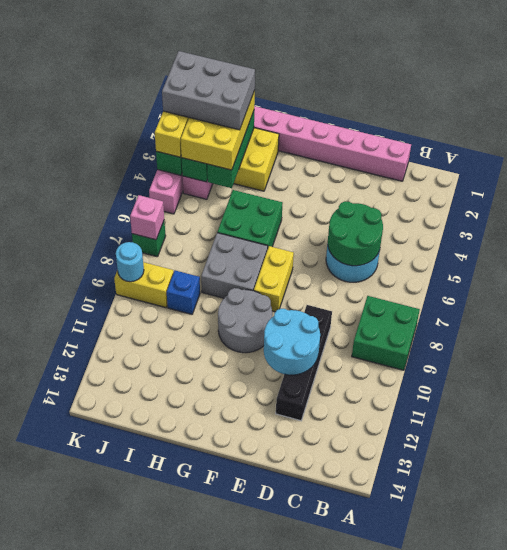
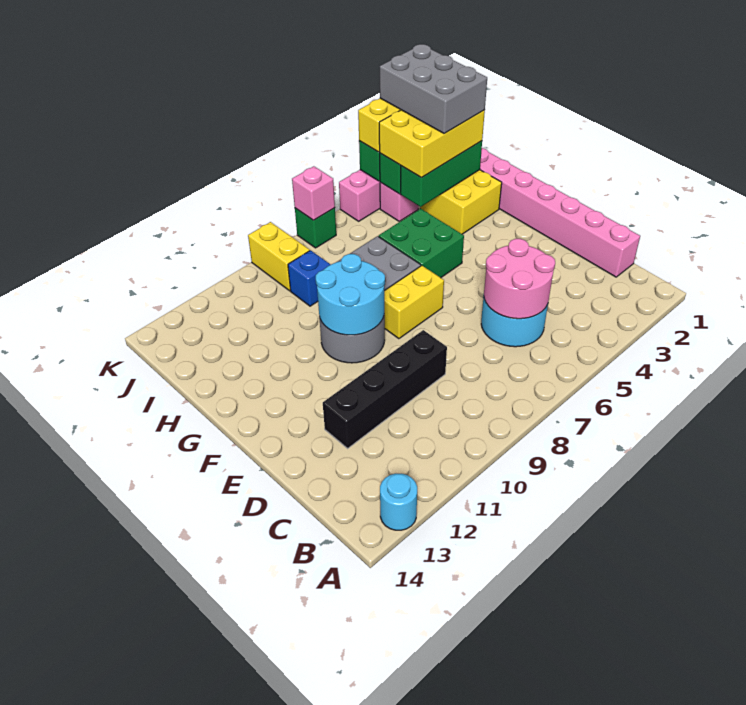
green brick A8:B9 level 1 -> none
green round brick C5:D6 level 2 -> pink round brick C5:D6 level 2
cyan round brick D10:E11 level 2 -> cyan round brick F9:G10 level 2
cyan round brick K9 level 2 -> cyan round brick A13 level 1

